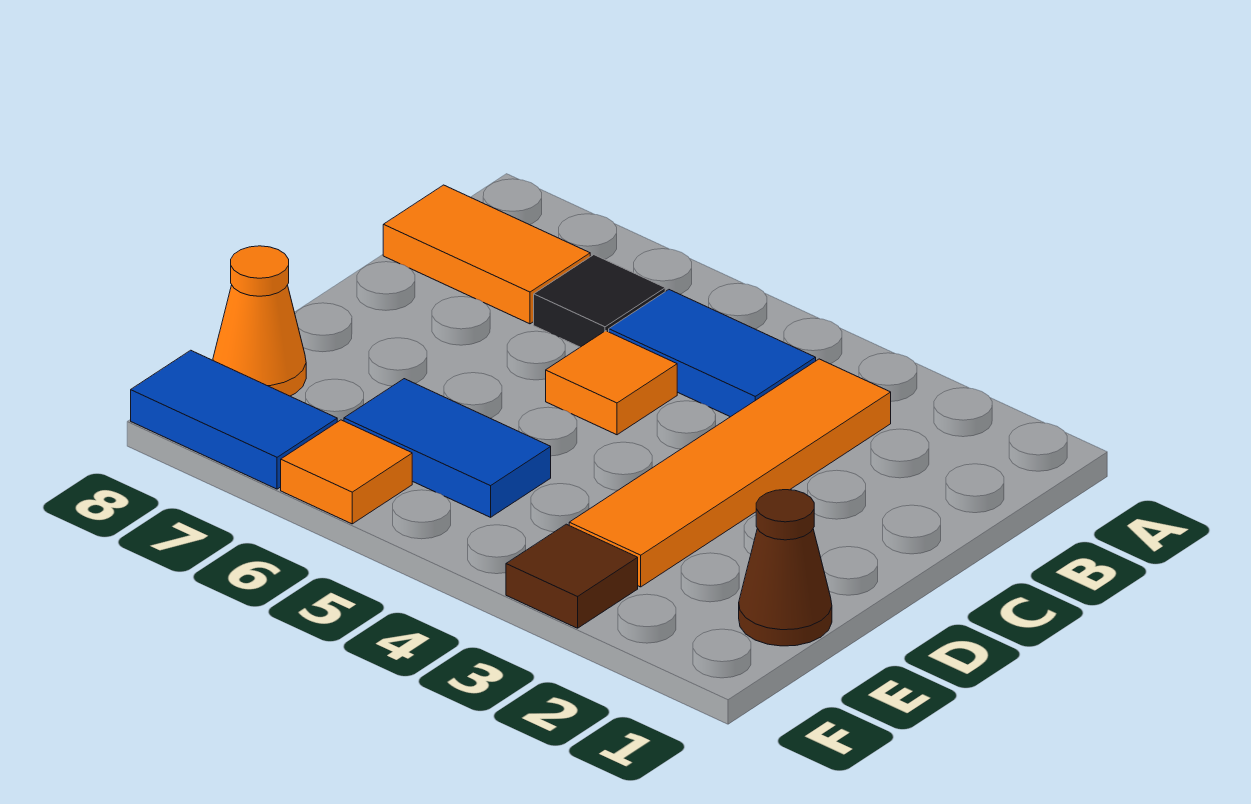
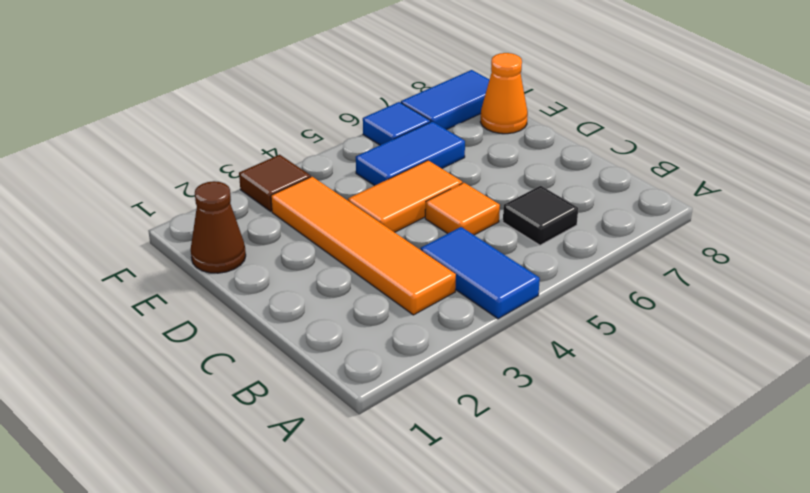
blue tile B4:B5 level 1 -> blue tile A4:B4 level 1
orange tile B7:B8 level 1 -> orange tile D4:D5 level 1
orange tile F6 level 1 -> blue tile F6 level 1

